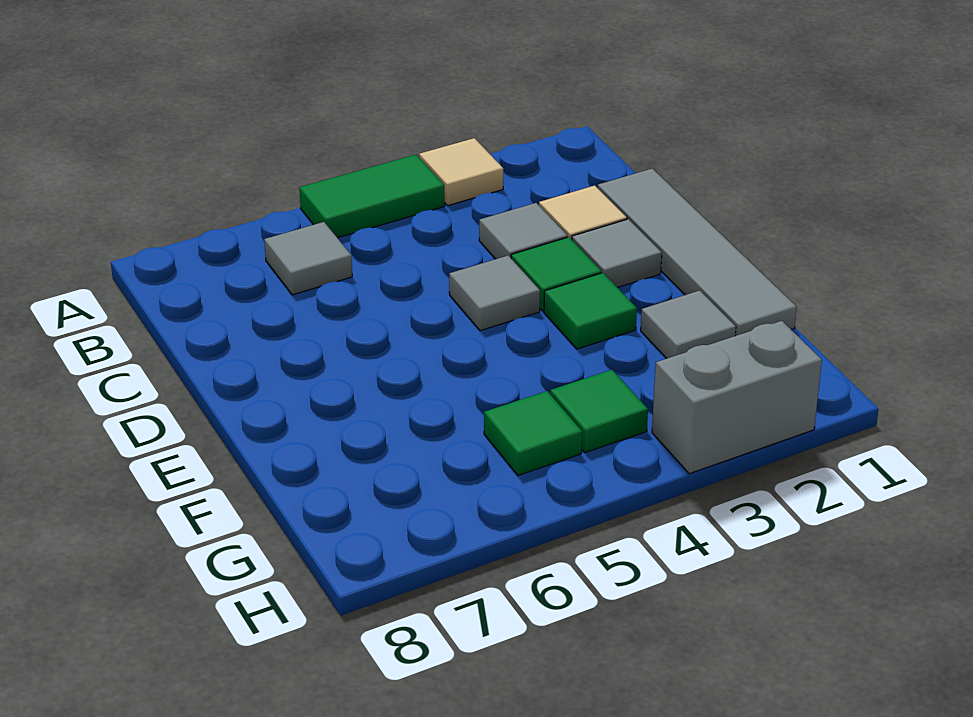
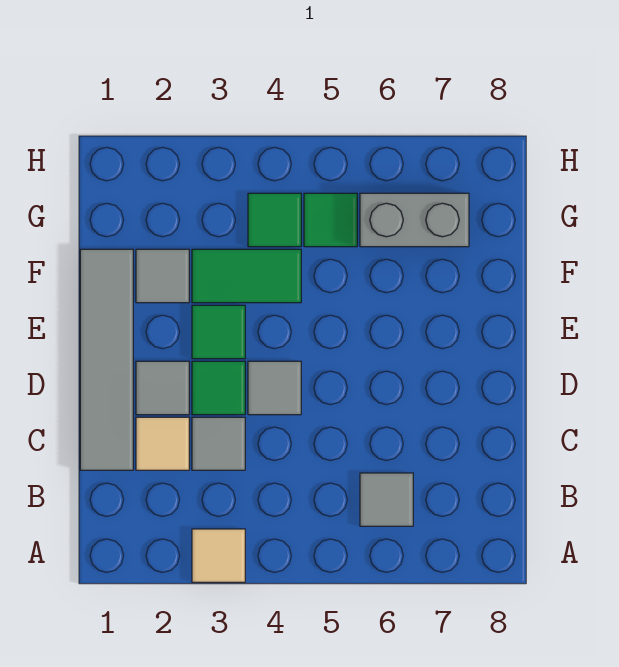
green tile A4:A5 level 1 -> green tile F3:F4 level 1
grey brick H2:H3 level 1 -> grey brick G6:G7 level 1

